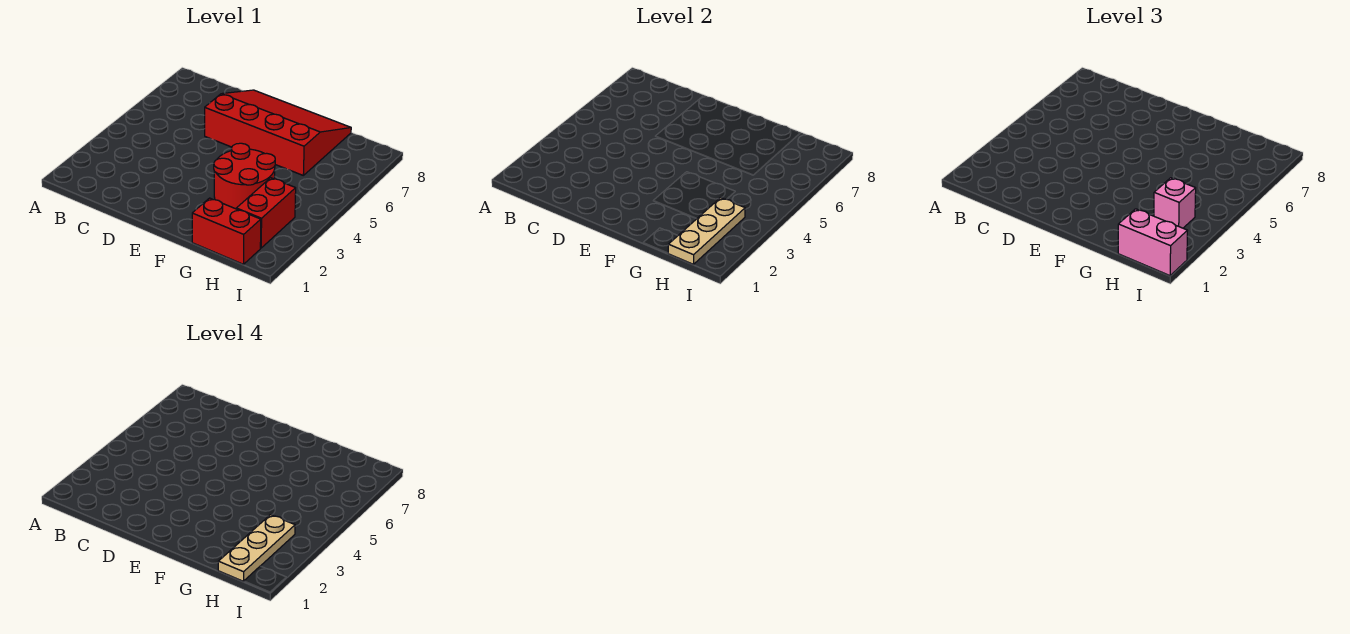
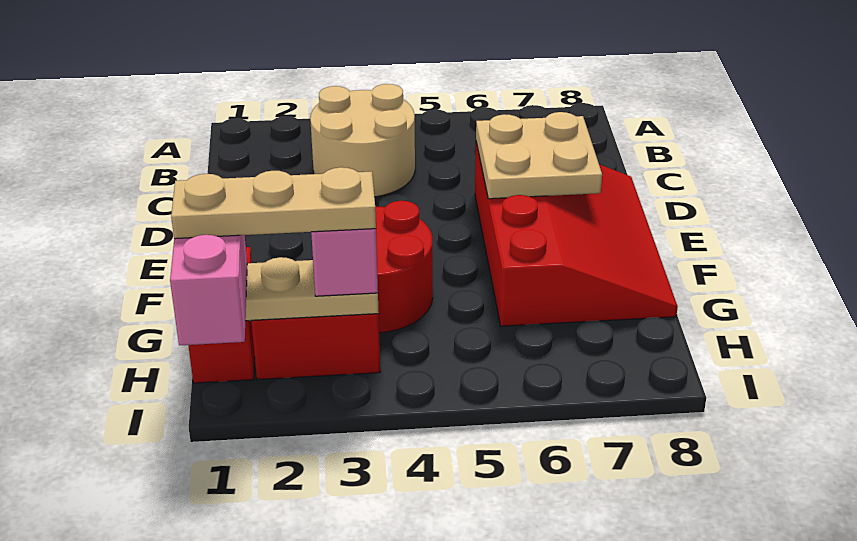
none -> tan round brick B3:C4 level 1
none -> tan plate D6:E7 level 2

